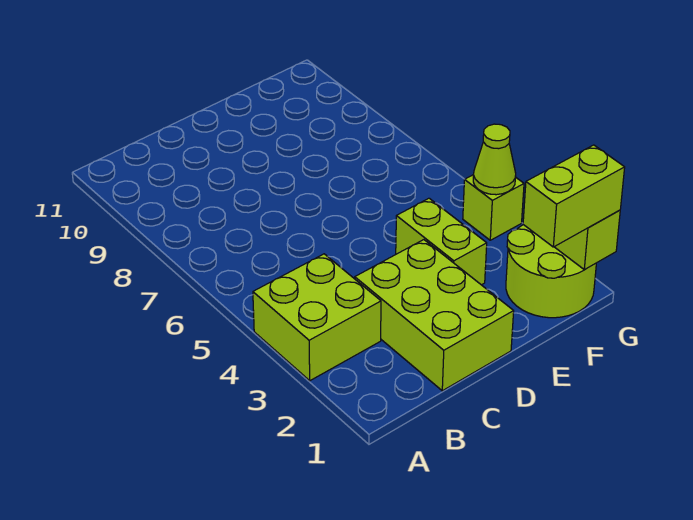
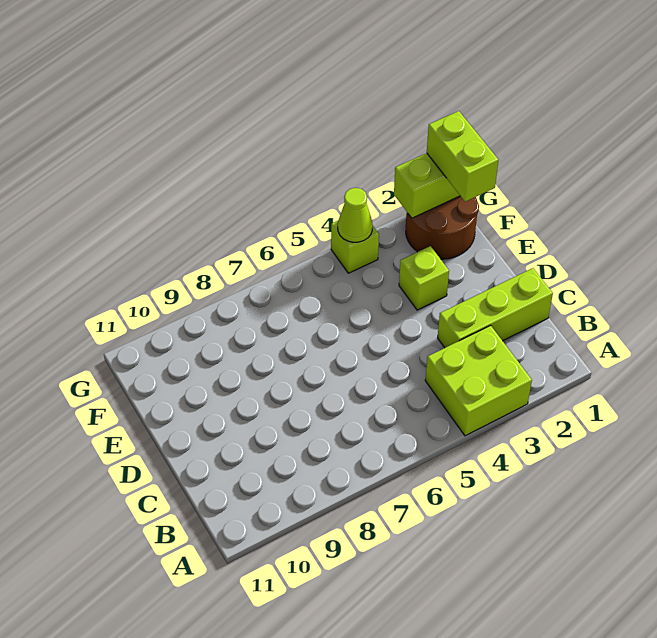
lime brick C1:D3 level 1 -> lime brick C1:C3 level 1
lime brick E3:E4 level 1 -> lime brick E3 level 1
lime round brick F1:G2 level 1 -> brown round brick F1:G2 level 1

